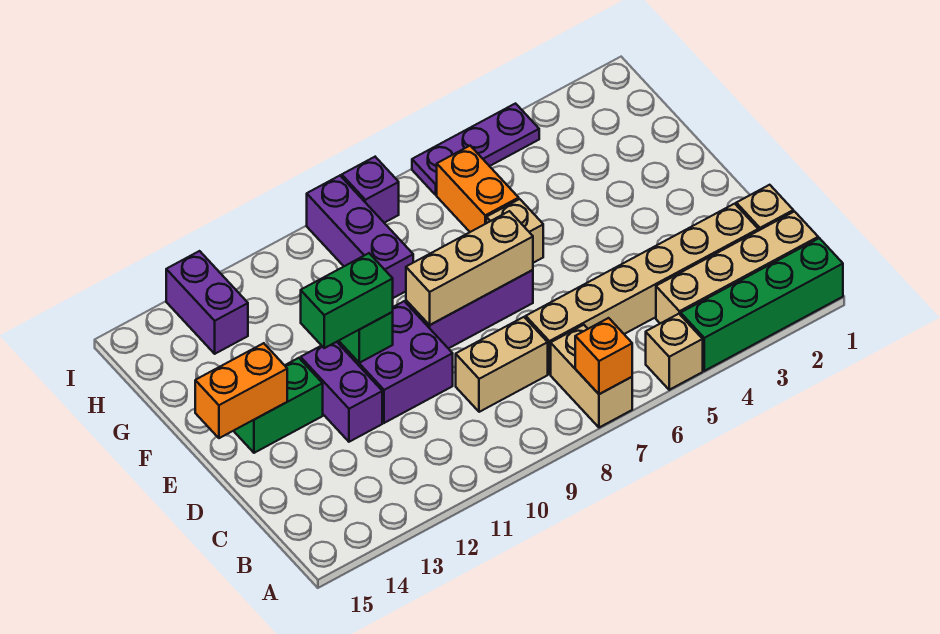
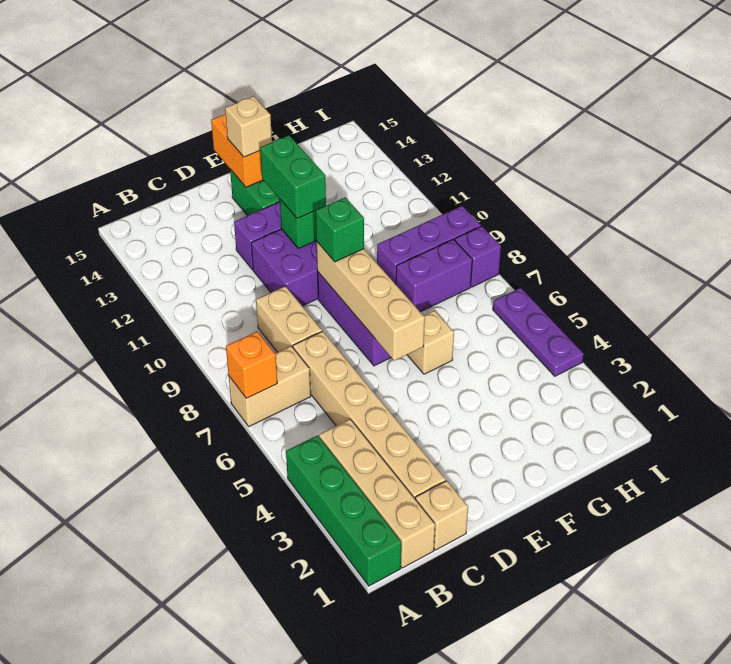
tan brick A5 level 1 -> tan brick E14 level 3
tan brick E7:E9 level 2 -> tan brick E6:E9 level 2
none -> green brick E9 level 3
orange brick G6:H6 level 1 -> none
purple brick H13:I13 level 1 -> purple brick G8:H8 level 1

